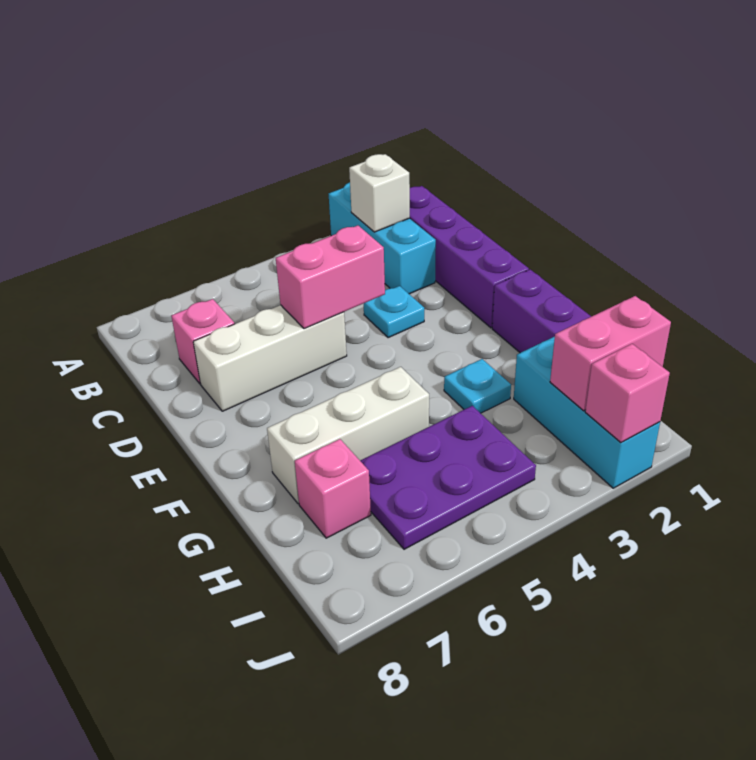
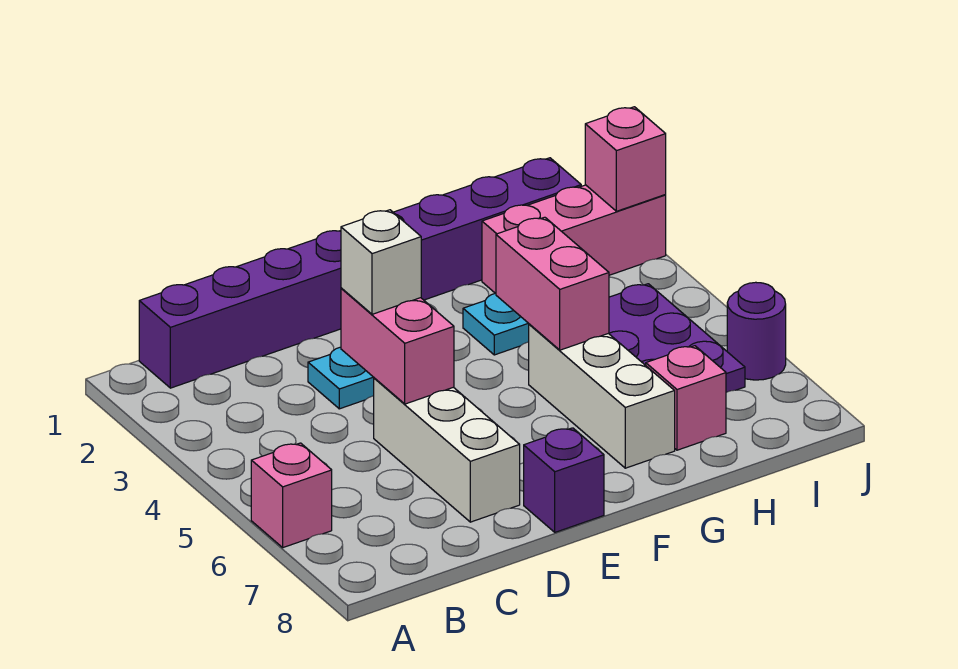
cyan brick A2:C2 level 1 -> none
white brick B2 level 2 -> white brick D4 level 3
pink brick C7 level 1 -> pink brick A6 level 1
none -> purple brick E8 level 1
cyan brick H2:J2 level 1 -> pink brick H2:J2 level 1
pink brick I1:I2 level 2 -> pink brick G4:G5 level 2
none -> purple round brick J6 level 1

